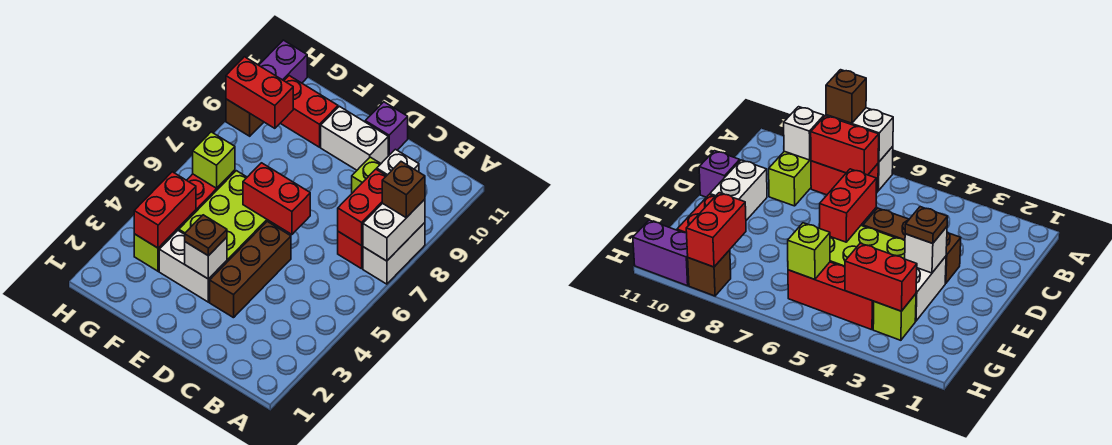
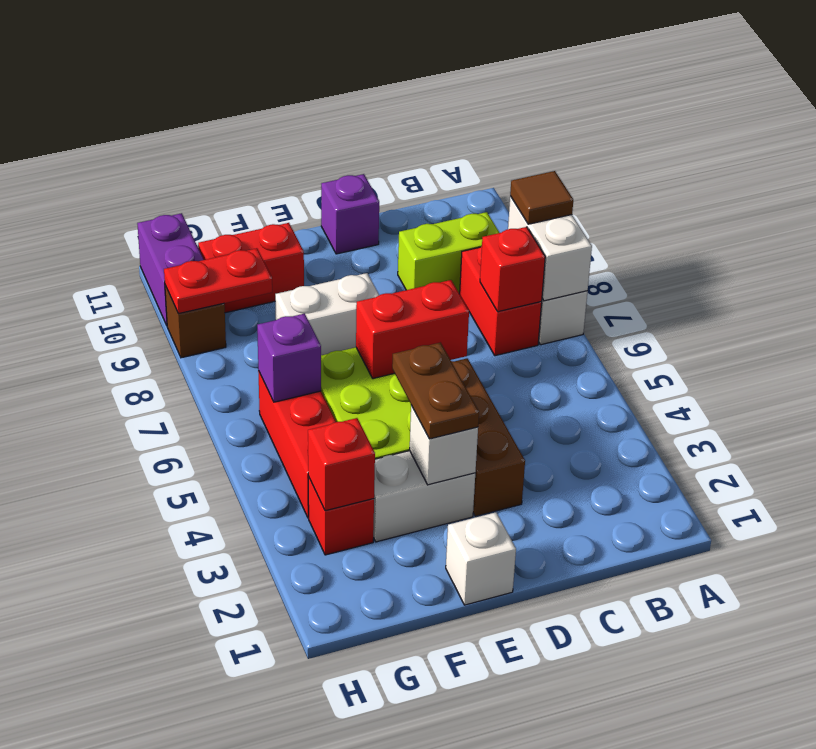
brown brick A8 level 3 -> brown tile A8 level 3
red brick B7:B8 level 2 -> red brick B7 level 2
white brick B9 level 2 -> white brick E1 level 1
white brick D10:E10 level 1 -> white brick E8:F8 level 1
brown plate E3 level 3 -> brown plate E3:E4 level 3
lime brick G3 level 1 -> red brick G3 level 1
red brick G3:G4 level 2 -> red brick G3 level 2
lime brick G6 level 2 -> purple brick G6 level 2
red brick G9:H9 level 2 -> red plate G9:H9 level 2

